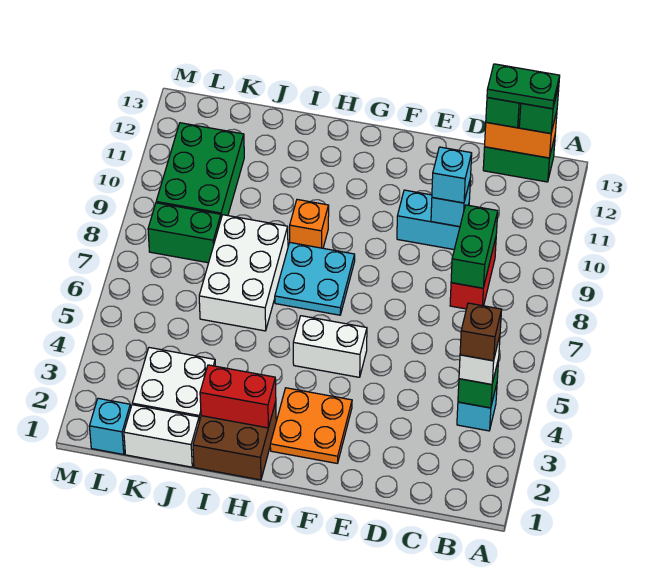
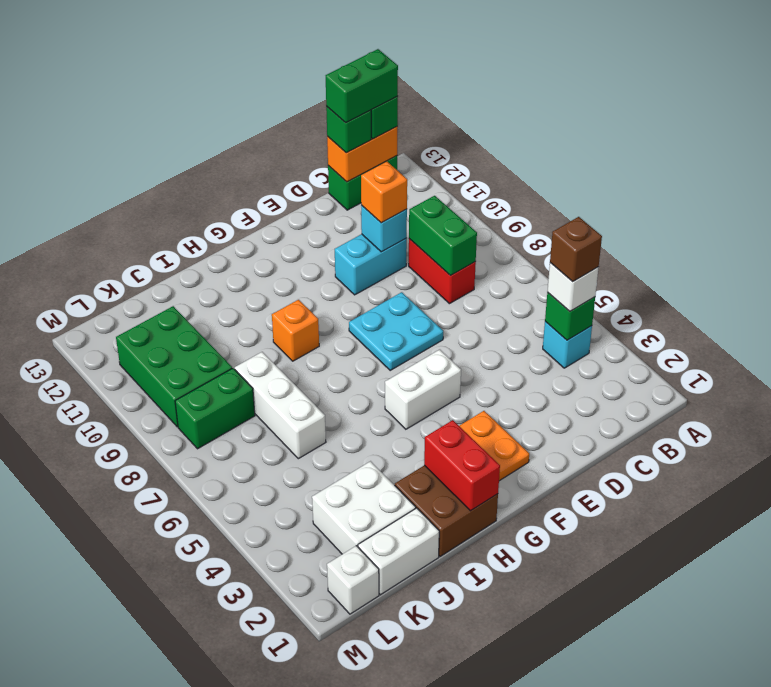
green plate B13:C13 level 4 -> green brick B13:C13 level 4
cyan brick D10 level 3 -> orange brick D10 level 3
cyan plate G7:H8 level 1 -> cyan plate E7:F8 level 1
red brick H2:I2 level 2 -> red brick H1:H2 level 2
white brick I6:J8 level 1 -> white brick J6:J8 level 1
cyan brick L1 level 1 -> white brick L1 level 1

